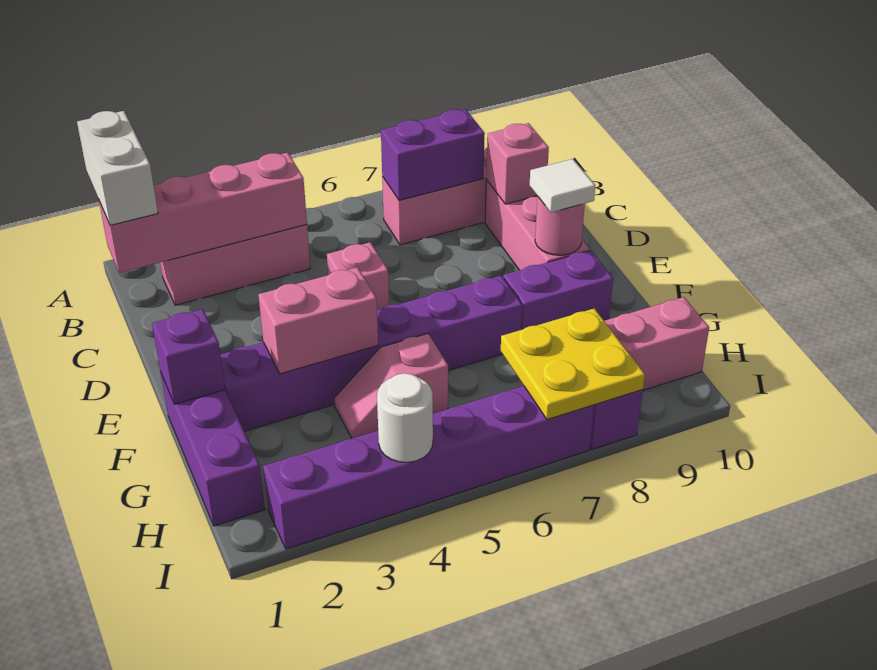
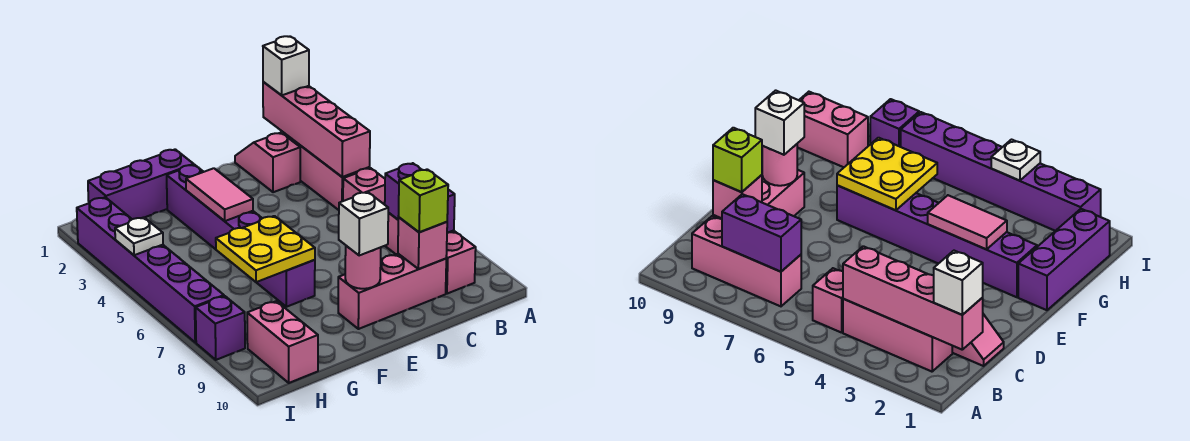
white brick A1:B1 level 3 -> white brick B1 level 3
none -> lime brick C9 level 3
pink brick D5 level 1 -> pink brick B5 level 1
white tile E9 level 3 -> white brick E9 level 3
purple brick F1 level 2 -> none
pink brick F3:F4 level 2 -> pink tile F3:F4 level 2
purple brick F8:F9 level 1 -> none
pink slope G4:G5 level 1 top 5 -> pink slope C1:C2 level 1 top 2
yellow plate H7:I8 level 2 -> yellow plate F6:G7 level 2
white round brick I4 level 2 -> white plate I4 level 2

